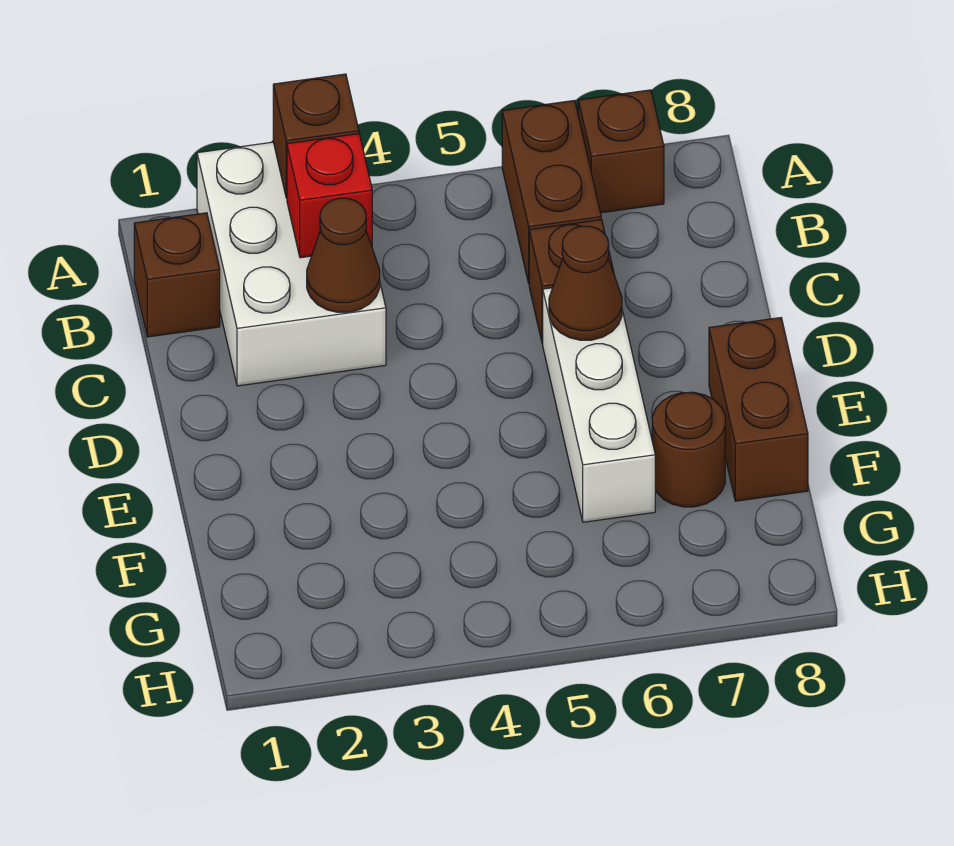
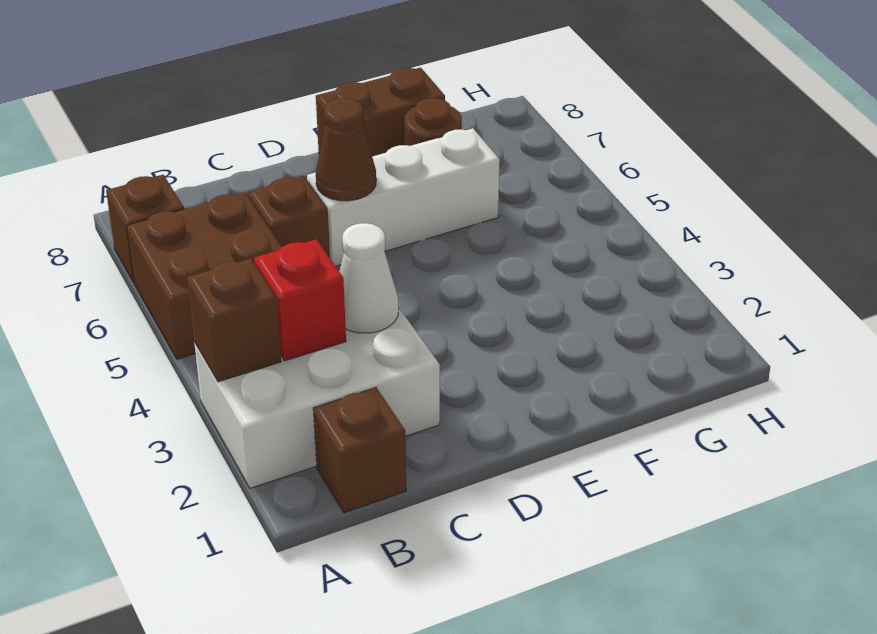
brown brick A6:B6 level 1 -> brown brick A5:B6 level 1
brown cone C3 level 2 -> white cone C3 level 2

